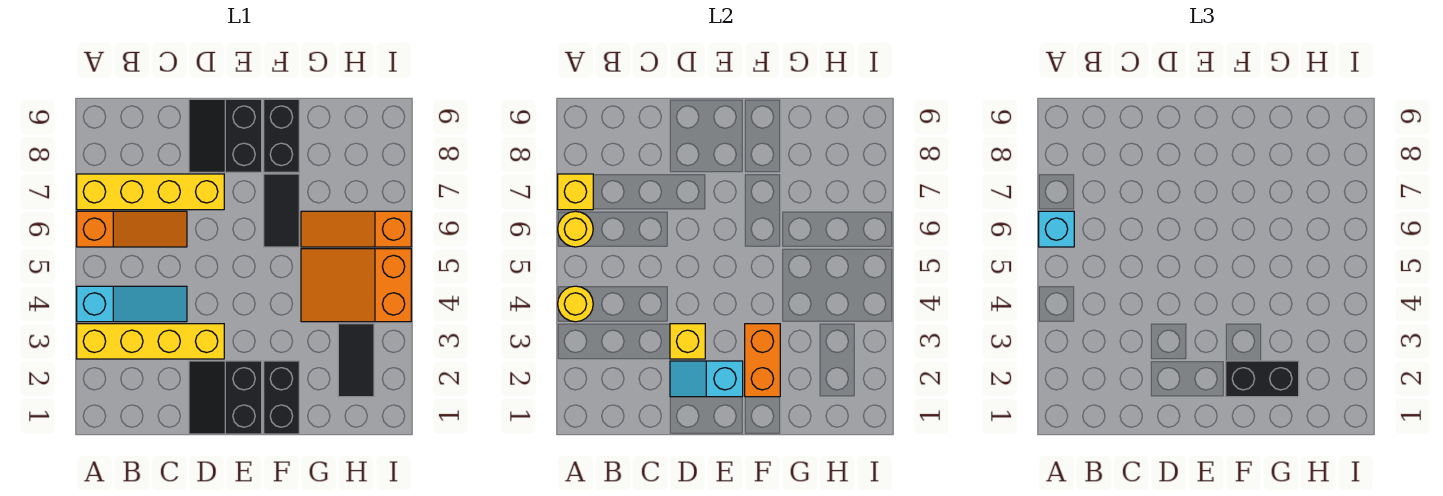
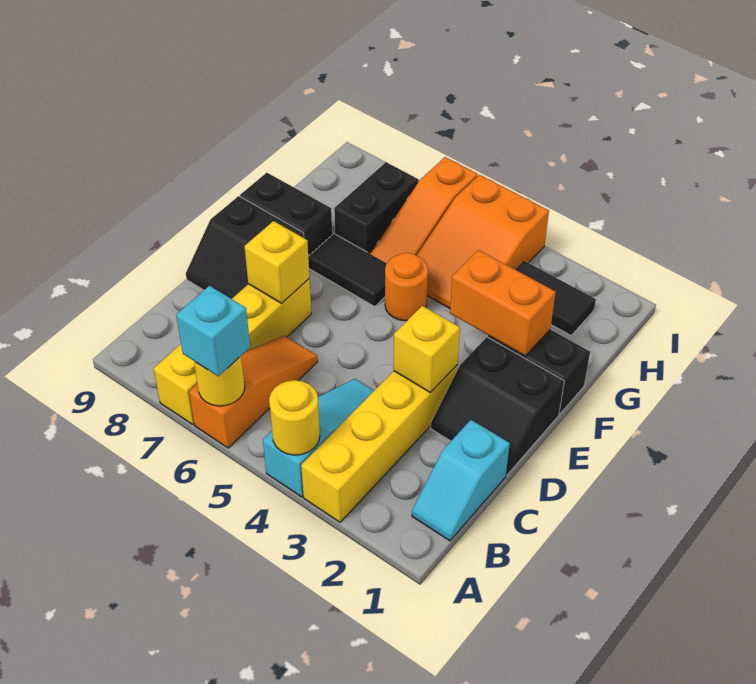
yellow brick A7 level 2 -> yellow brick D7 level 2
cyan slope D2:E2 level 2 top E -> cyan slope B1:C1 level 1 top C
black brick F2:G2 level 3 -> black brick G7:H7 level 1
none -> orange round brick F5 level 1

